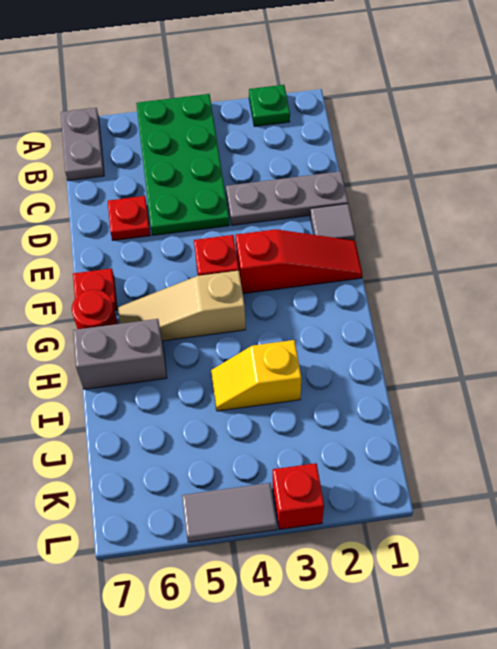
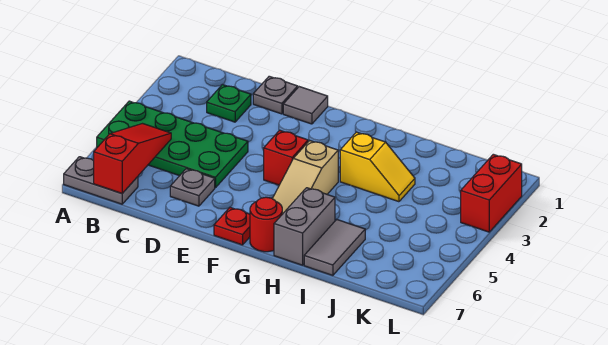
green plate A2 level 1 -> green plate C2 level 1
grey plate D1:D3 level 1 -> grey plate D1 level 1
red plate D6 level 1 -> grey plate D6 level 1
red slope F1:F3 level 1 top 3 -> red slope B5:B7 level 2 top 7
yellow slope I3:I4 level 1 top 3 -> yellow slope H3:I3 level 1 top H
red brick L3 level 1 -> red brick L2:L3 level 1
grey tile L4:L5 level 1 -> grey tile I6:I7 level 1

